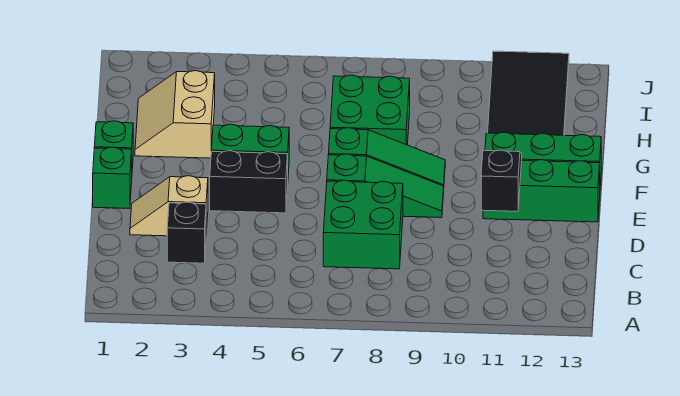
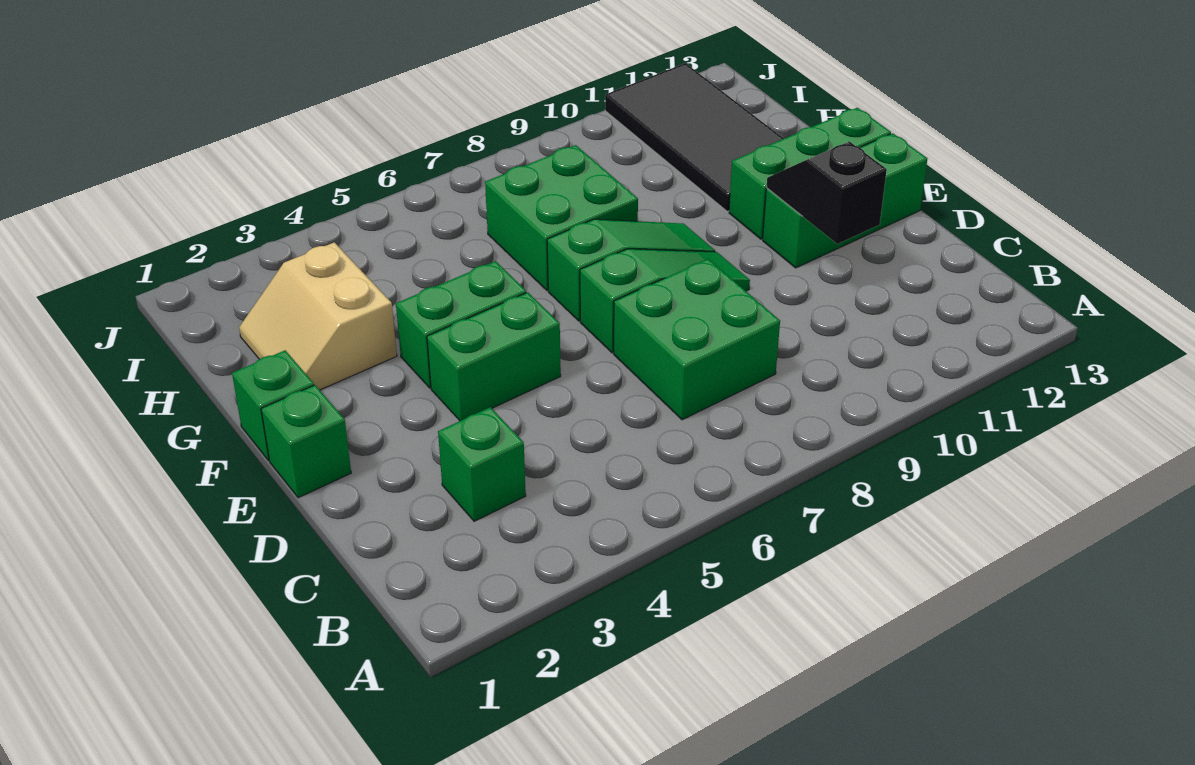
black brick C3 level 1 -> green brick C3 level 1
tan slope D2:D3 level 1 top 3 -> none
black brick E4:E5 level 1 -> green brick E4:E5 level 1

